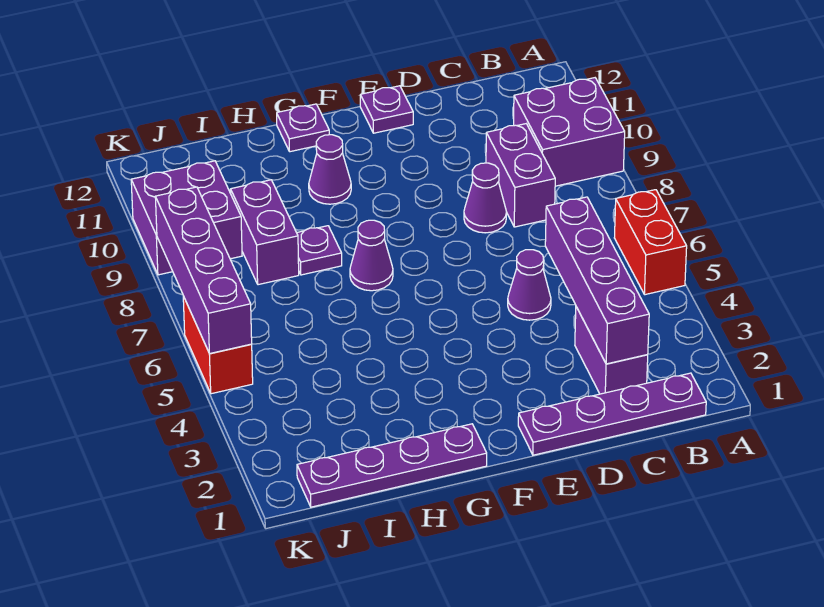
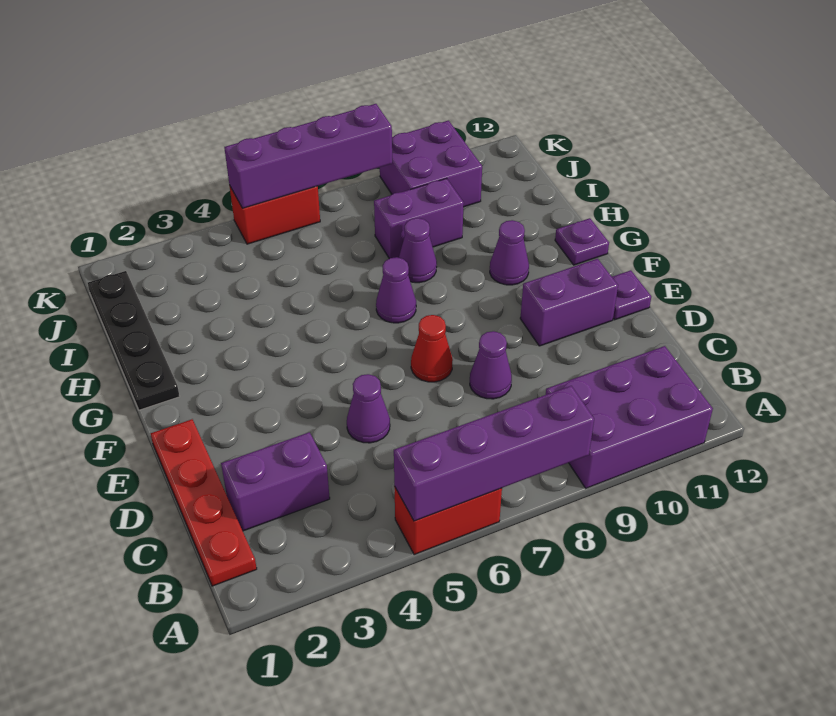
purple brick A9:B10 level 1 -> purple brick A9:B11 level 1
purple plate B1:E1 level 1 -> red plate B1:E1 level 1
purple brick C2:C5 level 2 -> purple brick A5:A8 level 2
purple brick C8:C9 level 1 -> purple brick E10:E11 level 1
none -> red cone E7 level 1
purple plate G1:J1 level 1 -> black plate G1:J1 level 1
purple plate H8 level 1 -> purple cone H8 level 1

